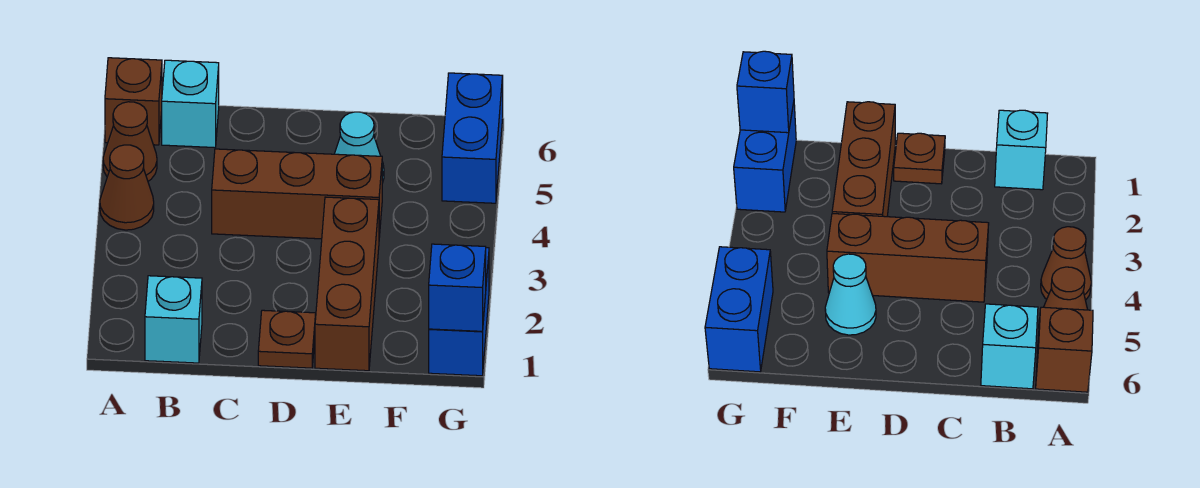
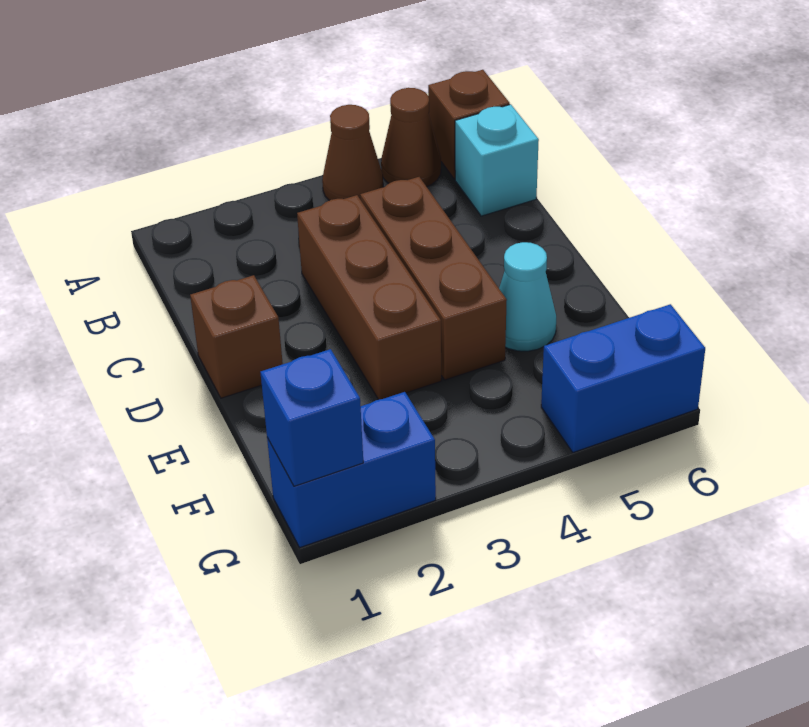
cyan brick B1 level 1 -> none
brown plate D1 level 1 -> brown brick D1 level 1
brown brick E1:E3 level 1 -> brown brick C3:E3 level 1

